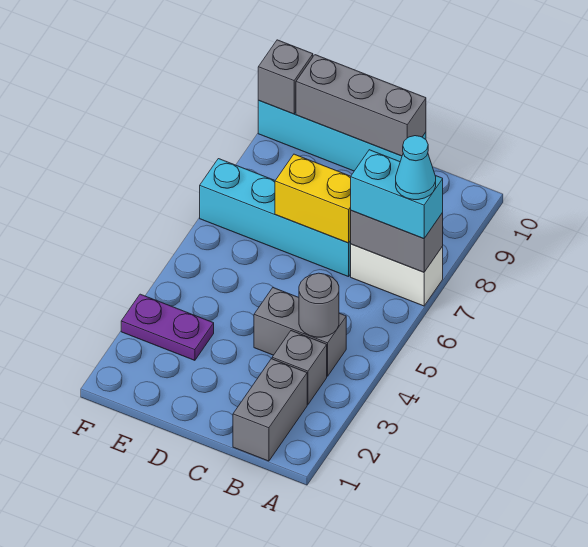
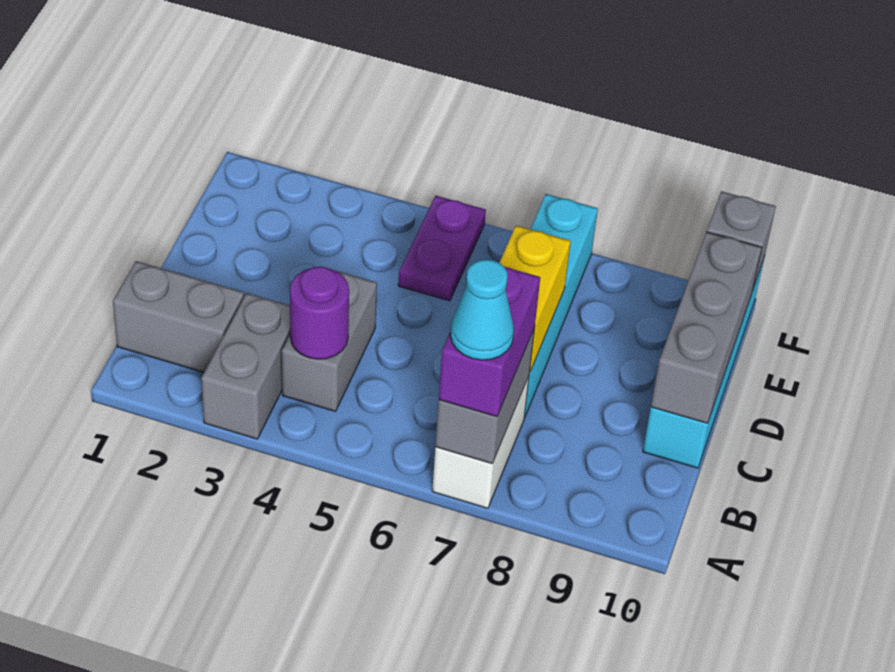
cyan brick A7:B7 level 3 -> purple brick A7:B7 level 3
grey brick B3 level 1 -> grey brick A3:B3 level 1
grey round brick B4 level 2 -> purple round brick B4 level 2
purple plate E3:F3 level 1 -> purple plate E5:F5 level 1

